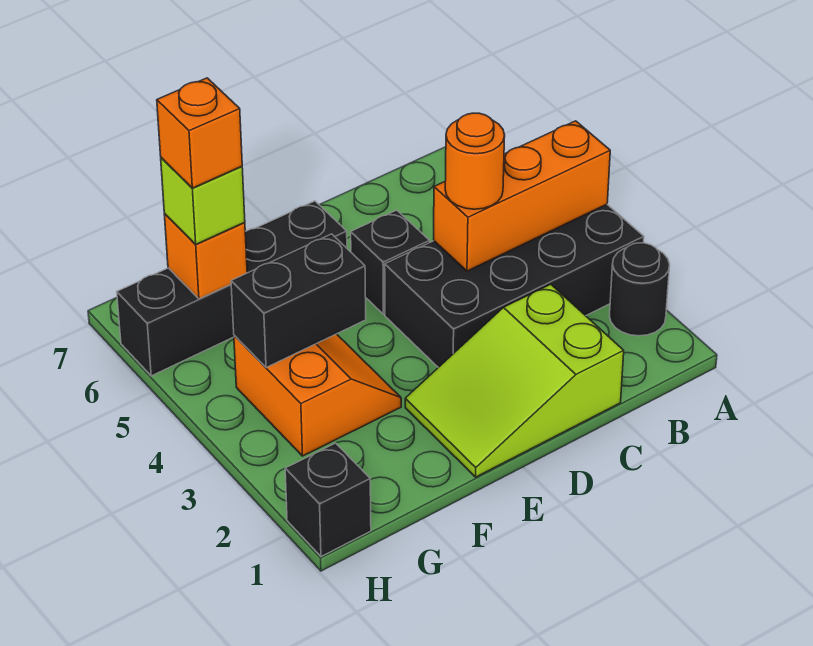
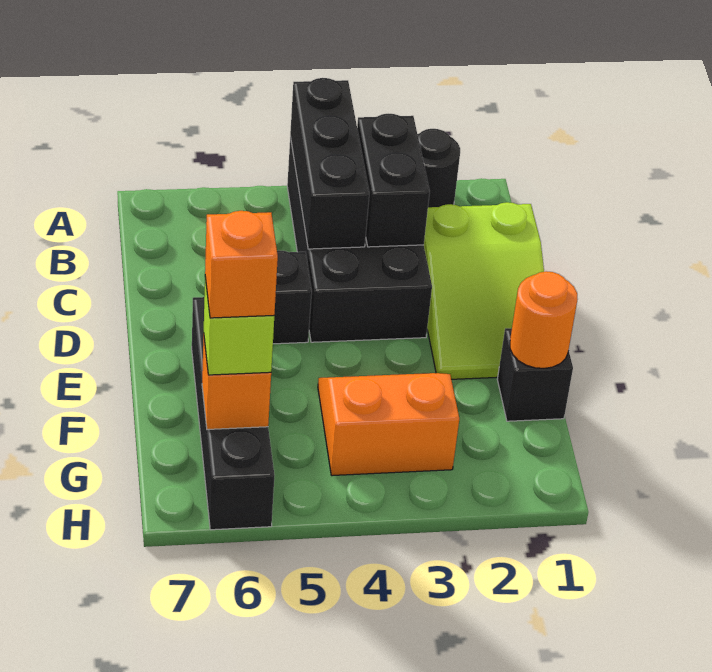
orange brick A4:C4 level 2 -> black brick A4:C4 level 2
orange round brick C4 level 3 -> orange round brick F1 level 2
black brick F4:G4 level 2 -> black brick B3:C3 level 2
black brick H1 level 1 -> black brick F1 level 1

